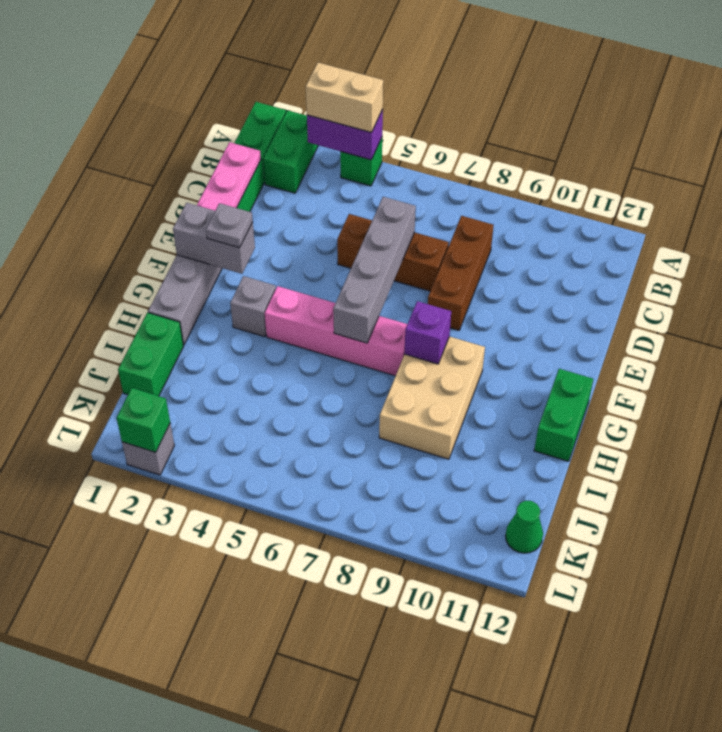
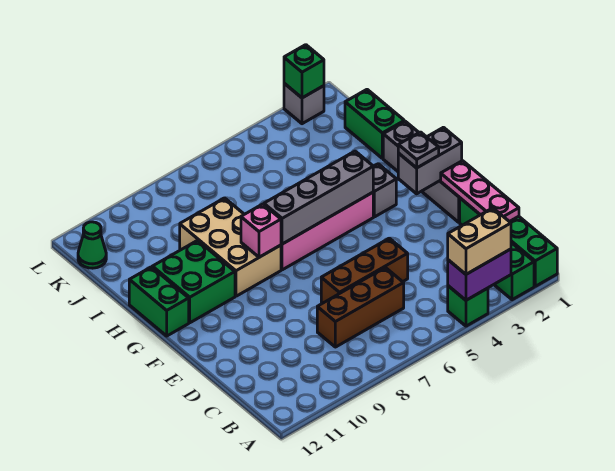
brown brick C8:E8 level 1 -> brown brick C6:C8 level 1
grey brick D6:G6 level 2 -> grey brick G4:G7 level 2
purple brick G8 level 2 -> pink brick G8 level 2
none -> green brick G10:H11 level 1

